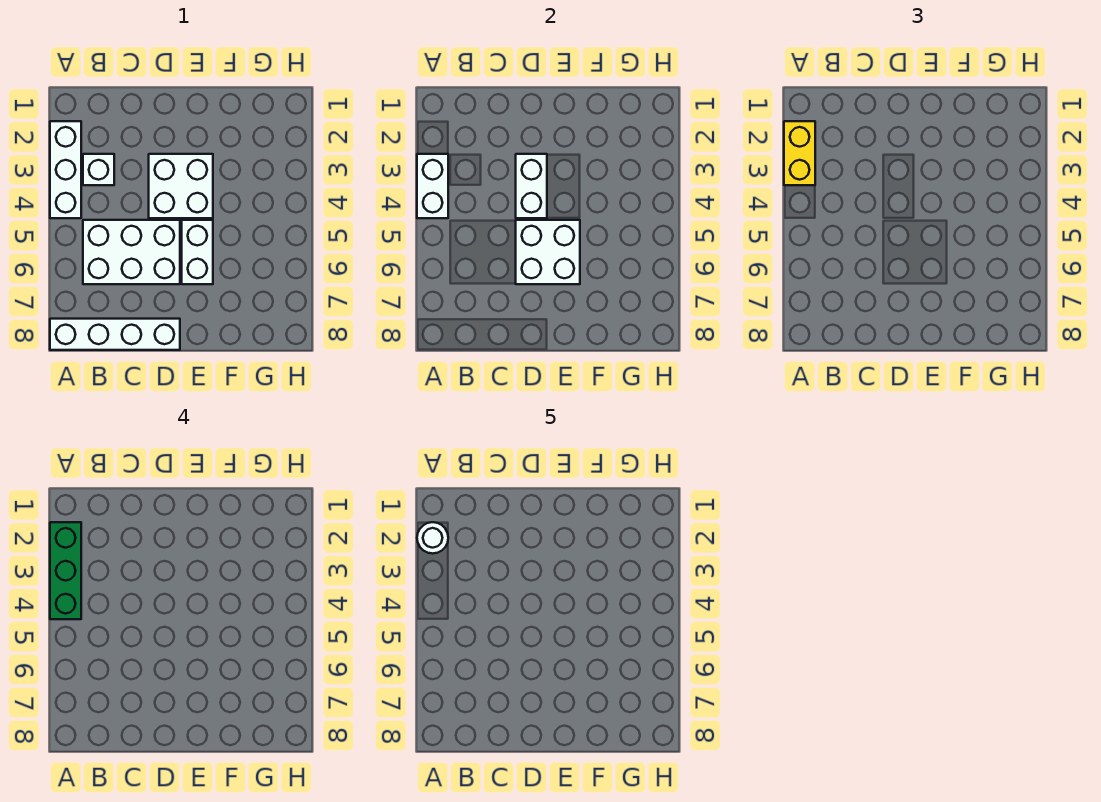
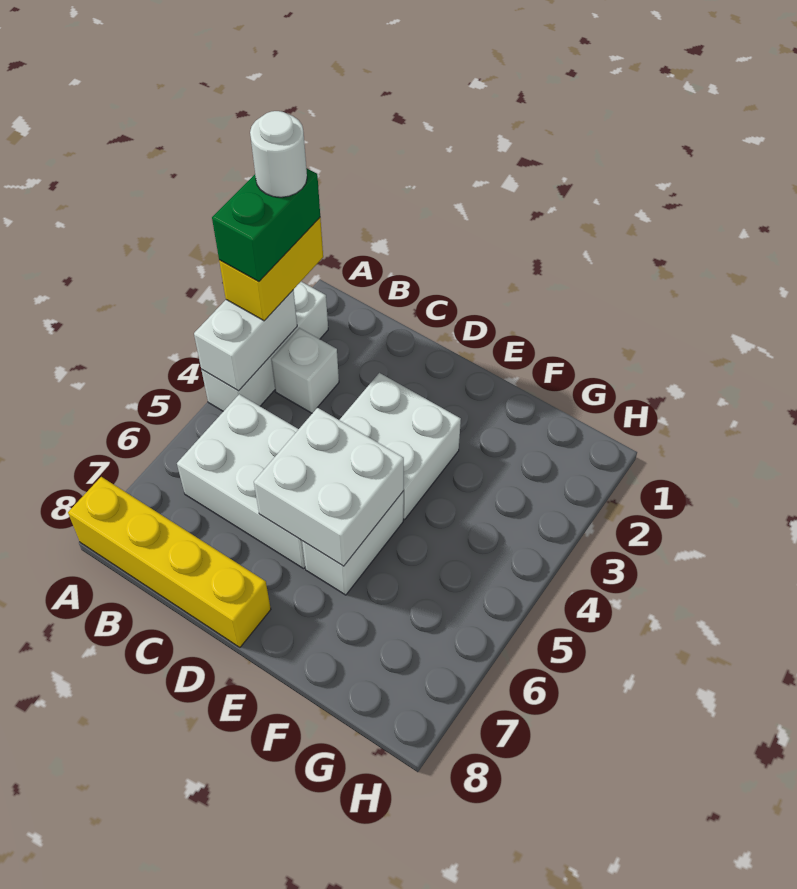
green brick A2:A4 level 4 -> green brick A2:A3 level 4
white brick A8:D8 level 1 -> yellow brick A8:D8 level 1
white brick D3:D4 level 2 -> none

